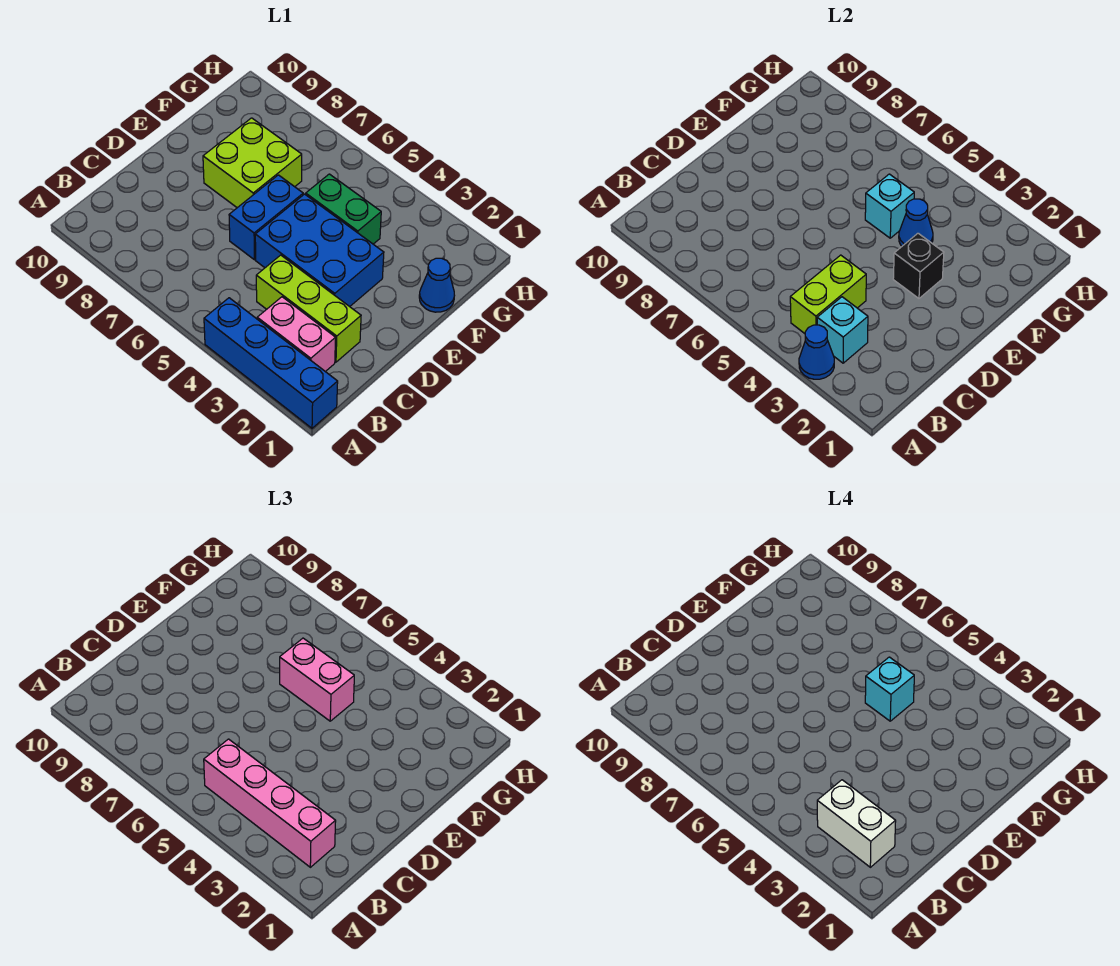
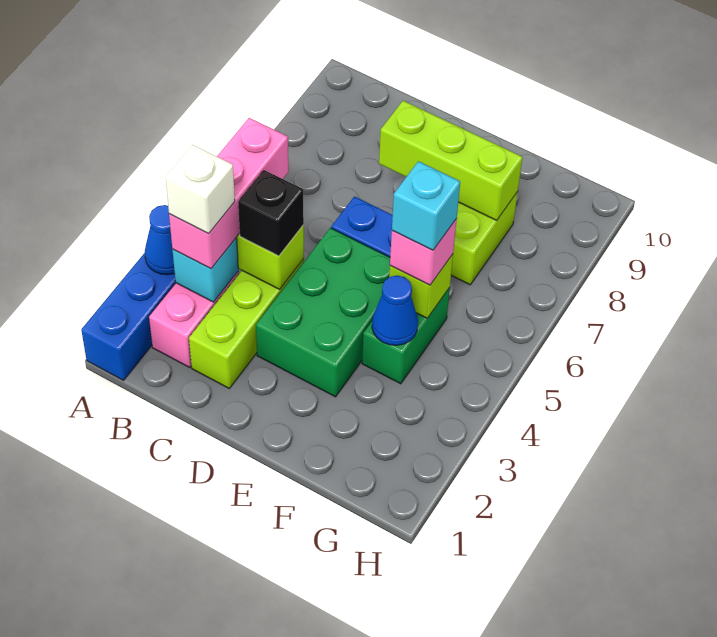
pink brick B2:B5 level 3 -> pink brick B3:B5 level 3
white brick B2:B3 level 4 -> white brick B3 level 4
blue brick D3:E5 level 1 -> green brick D3:E5 level 1
none -> lime brick D8:F8 level 2
black brick E3 level 2 -> black brick C4 level 3
blue cone F1 level 1 -> none
cyan brick F5 level 2 -> lime brick F5 level 2
pink brick F5:F6 level 3 -> pink brick F5 level 3

